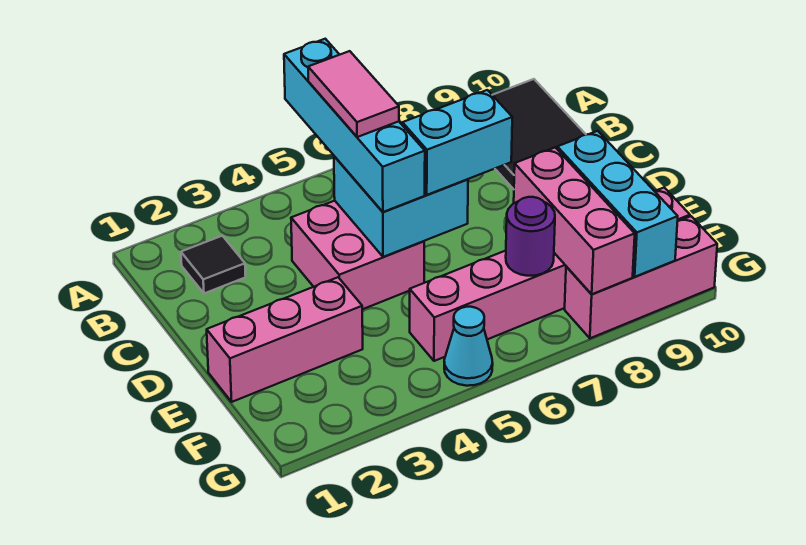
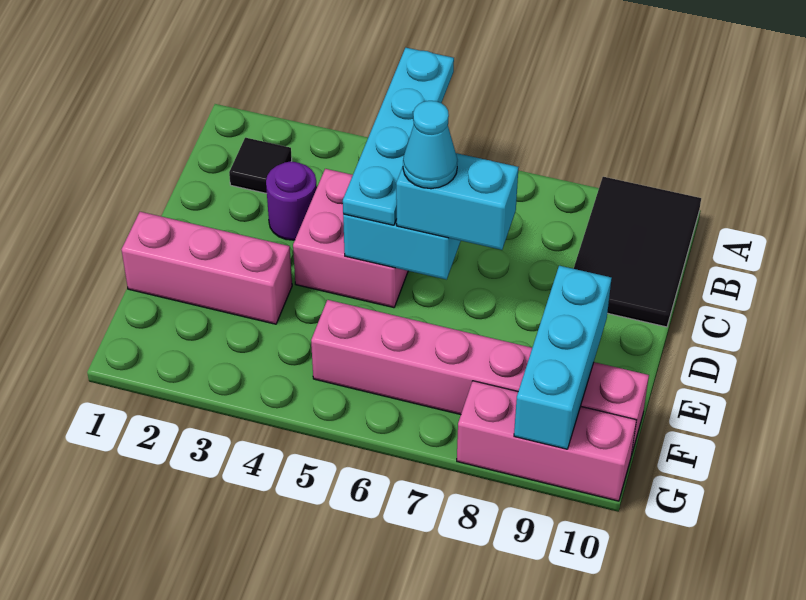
cyan brick A5:D5 level 3 -> cyan plate A5:D5 level 3
pink tile B5:C5 level 4 -> none
pink brick E8:G8 level 2 -> none
purple round brick F7 level 2 -> purple round brick C3 level 1
cyan cone G5 level 1 -> cyan cone D6 level 4

